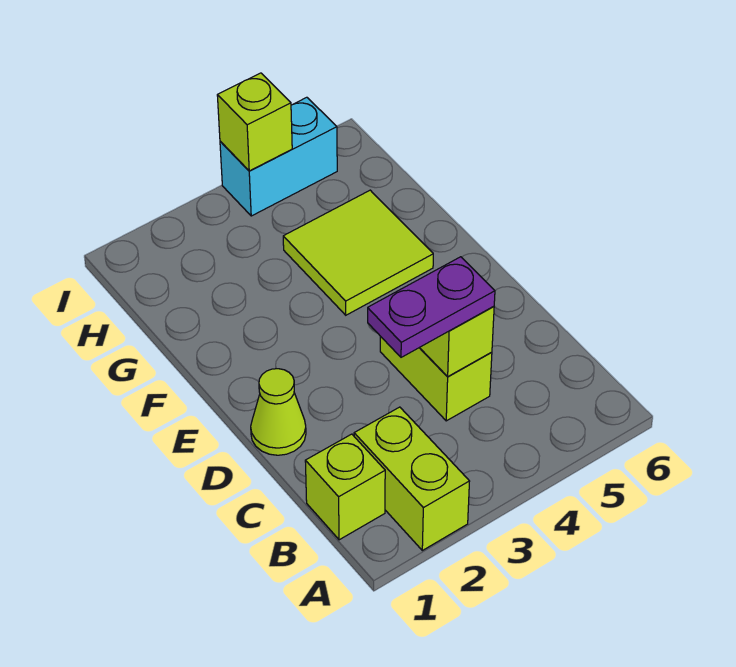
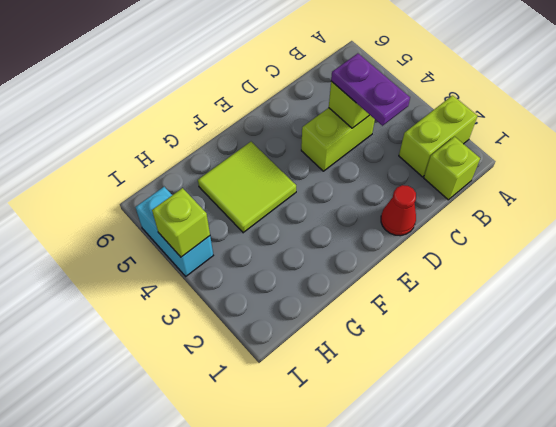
lime cone D1 level 1 -> red cone D1 level 1

